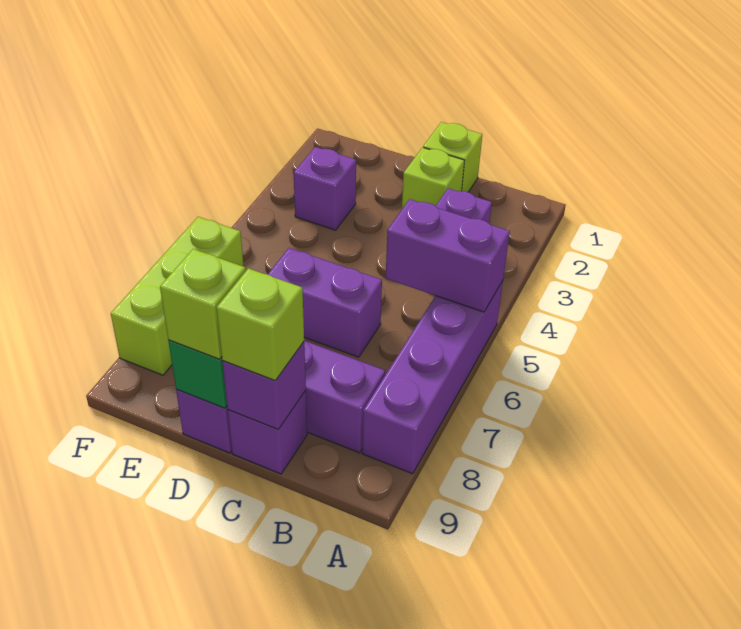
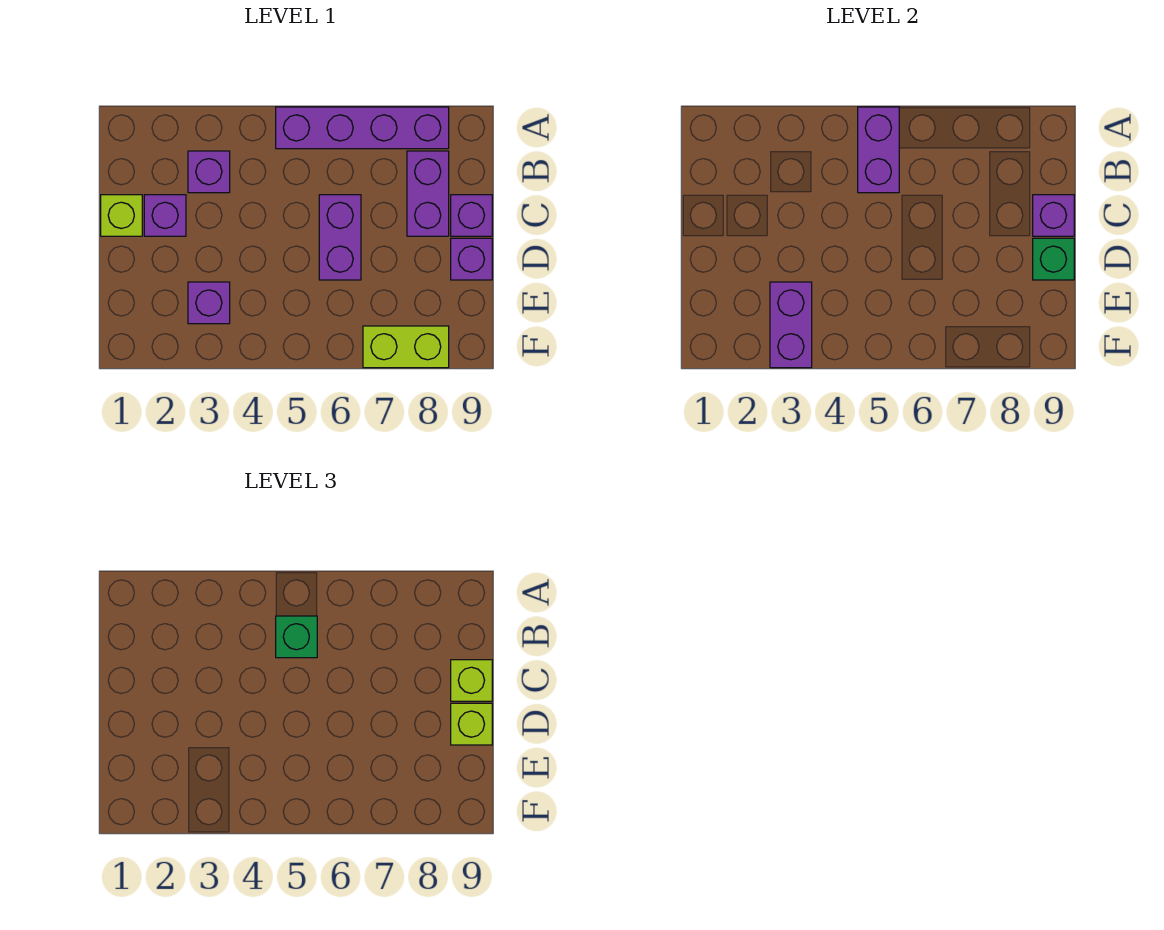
none -> green brick B5 level 3
lime brick C2 level 1 -> purple brick C2 level 1
none -> purple brick E3:F3 level 2
lime brick F6:F8 level 1 -> lime brick F7:F8 level 1

